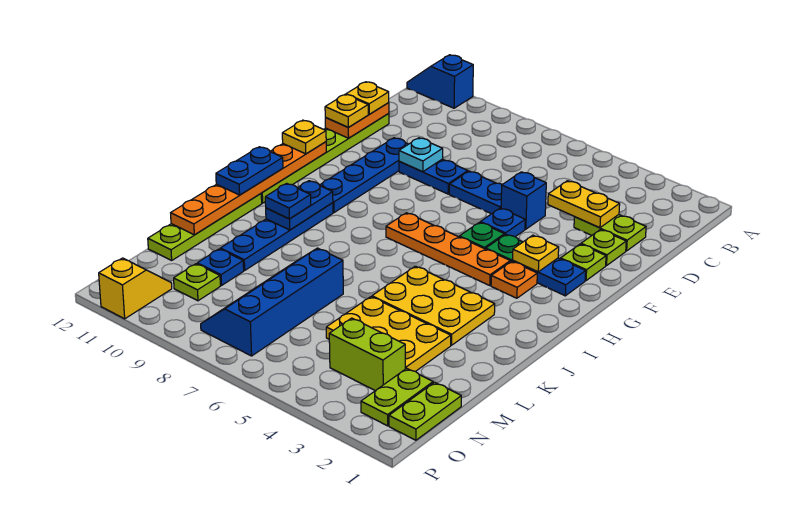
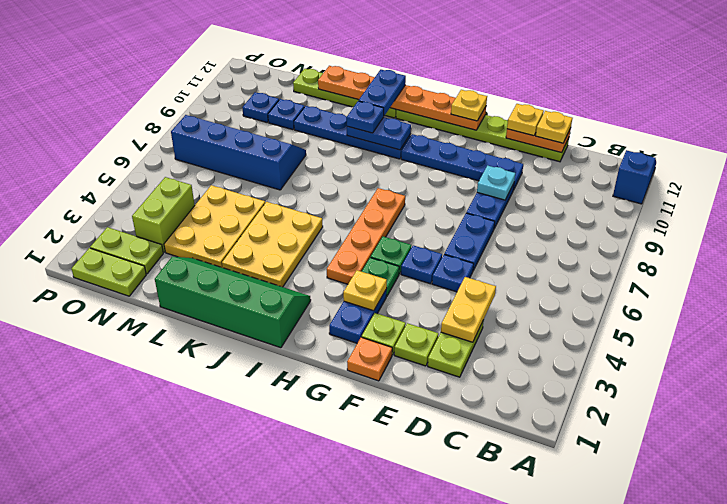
blue brick E5 level 1 -> blue plate E5 level 1
orange plate H3 level 1 -> orange plate F1 level 1
none -> green slope I1:L2 level 1 top 1
blue plate I12:J12 level 3 -> blue plate J11:J12 level 3
lime plate N10 level 1 -> blue plate N10 level 1
yellow slope O11:P11 level 1 top P -> none

